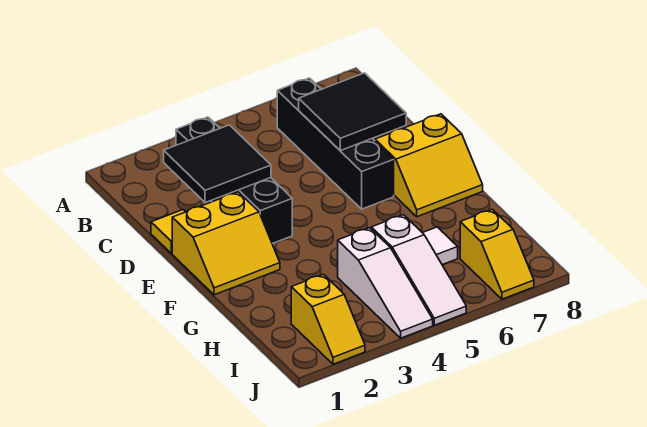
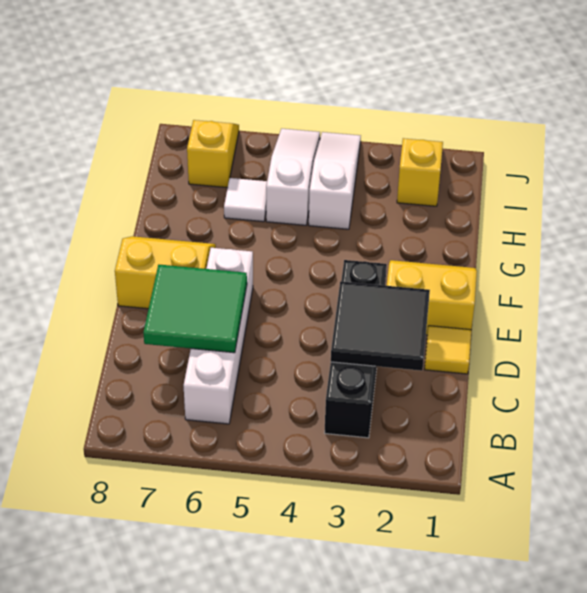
black brick B6:E6 level 1 -> white brick B6:E6 level 1
black tile C6:D7 level 2 -> green tile C6:D7 level 2

